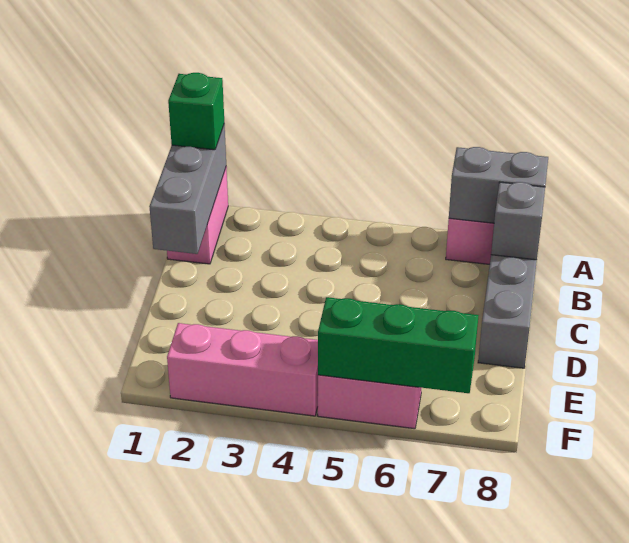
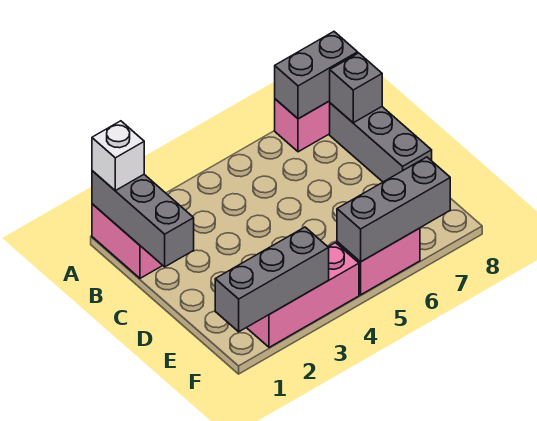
green brick A1 level 3 -> white brick A1 level 3
none -> grey brick F1:F3 level 2
green brick F5:F7 level 2 -> grey brick F5:F7 level 2

